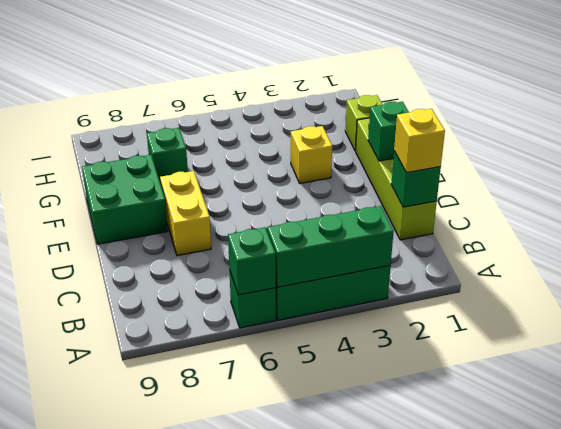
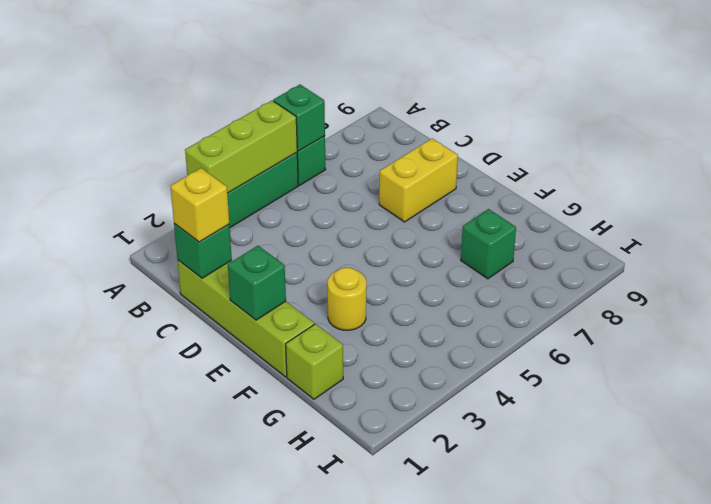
green brick A3:A5 level 2 -> lime brick A3:A5 level 2
yellow brick D7:E7 level 1 -> yellow brick D7:D8 level 1
green brick E8:F9 level 1 -> none
yellow brick F3 level 1 -> yellow round brick F3 level 1

